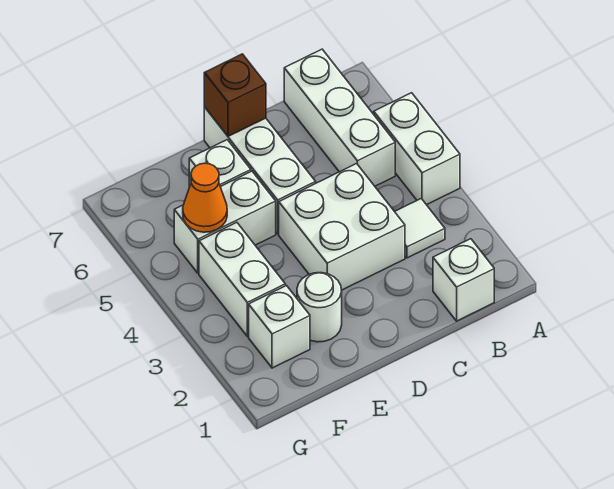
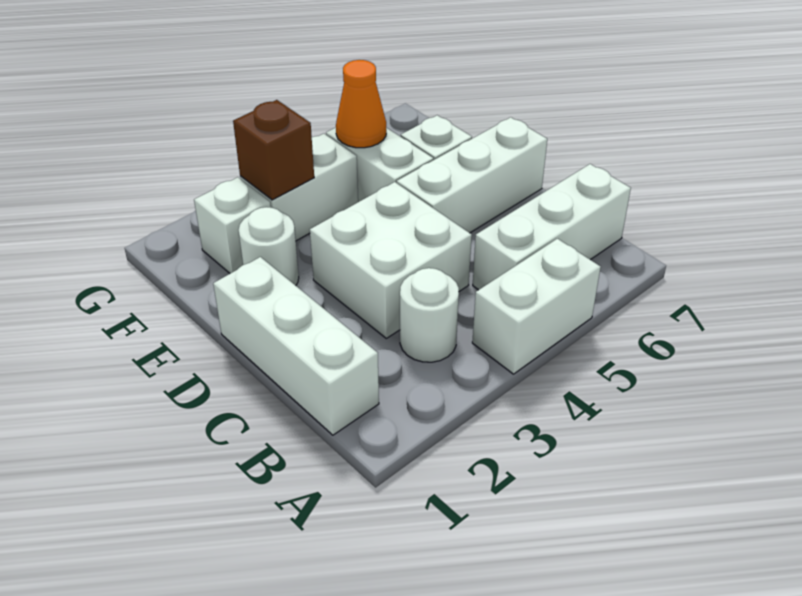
white brick B1 level 1 -> white brick B1:D1 level 1
white tile B3 level 1 -> white round brick B3 level 1
brown brick D7 level 2 -> brown brick F3 level 2

